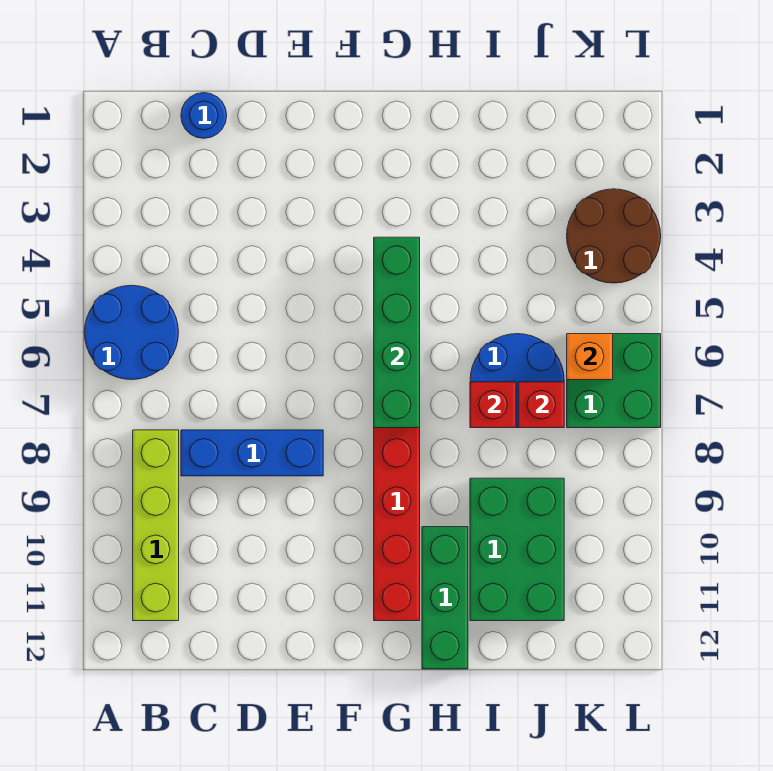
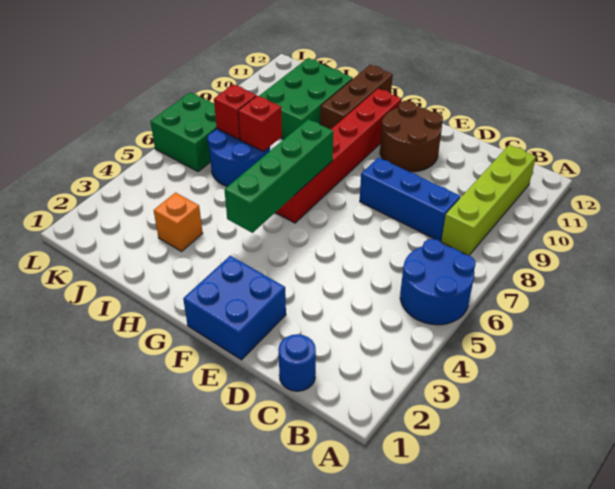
none -> blue brick E1:F2 level 1
green brick H10:H12 level 1 -> brown brick H10:H12 level 1
brown round brick K3:L4 level 1 -> brown round brick E10:F11 level 1
orange brick K6 level 2 -> orange brick I3 level 1

